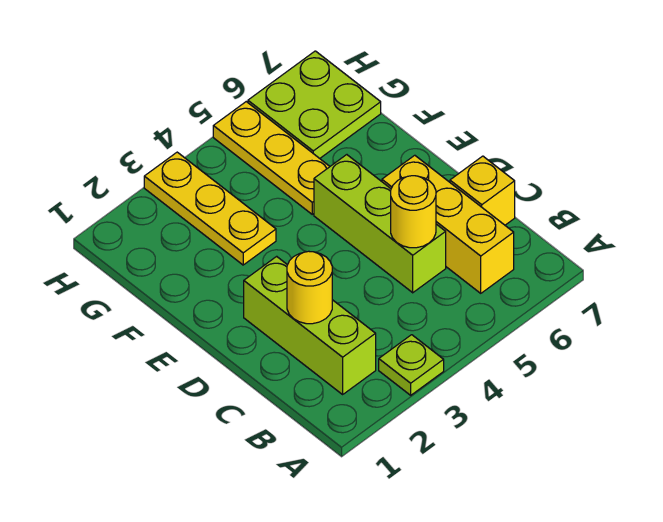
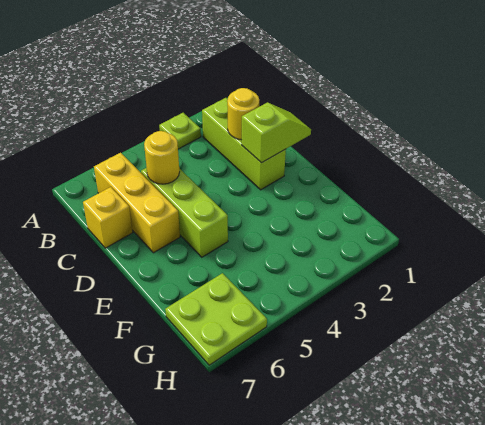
none -> lime slope D1:D2 level 2 top 2
yellow plate F3:H3 level 1 -> none
yellow plate F5:H5 level 1 -> none

